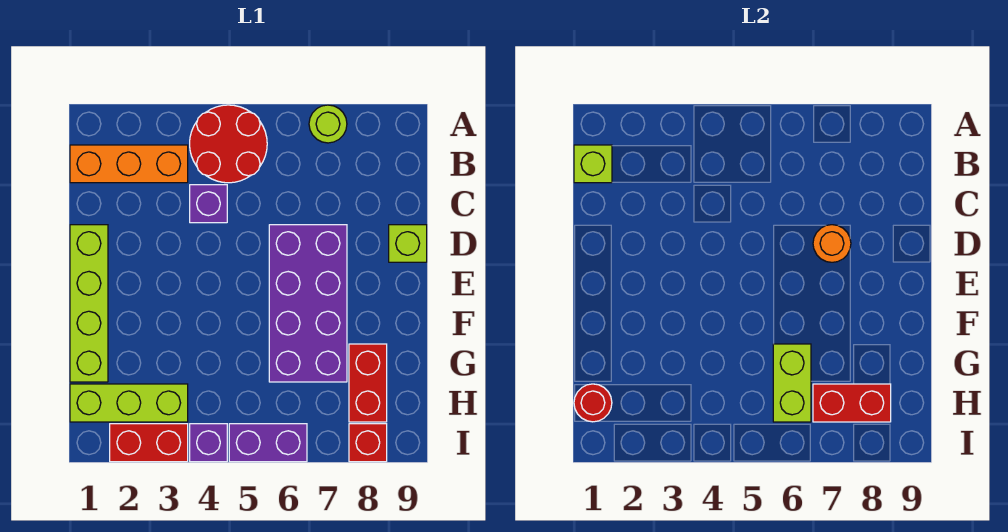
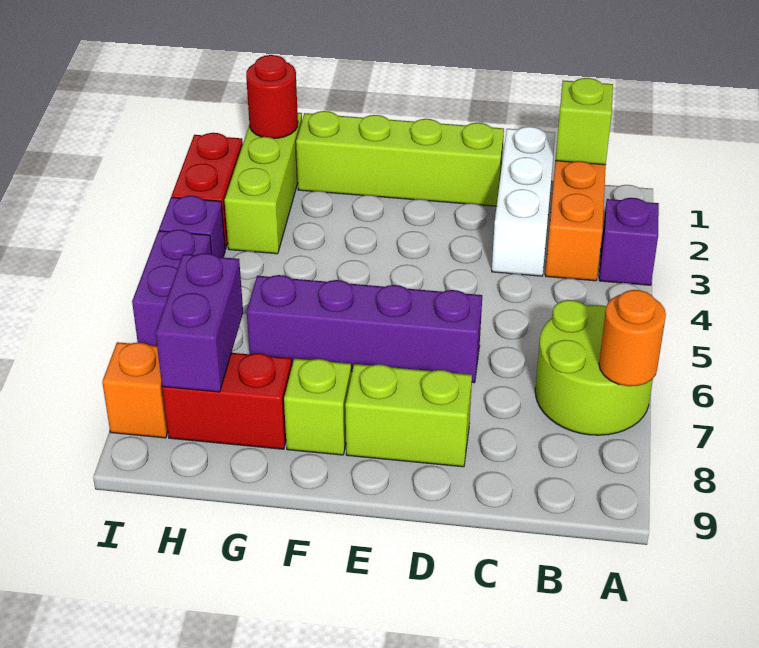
red round brick A4:B5 level 1 -> none
lime round brick A7 level 1 -> lime round brick A6:B7 level 1
none -> white brick C1:C3 level 1
purple brick C4 level 1 -> purple brick A3 level 1
purple brick D6:G7 level 1 -> purple brick D6:G6 level 1
orange round brick D7 level 2 -> orange round brick A7 level 2
lime brick D9 level 1 -> lime brick F8 level 1
lime brick G6:H6 level 2 -> lime brick D8:E8 level 1
red brick H7:H8 level 2 -> purple brick H7:H8 level 2
red brick I8 level 1 -> orange brick I8 level 1

